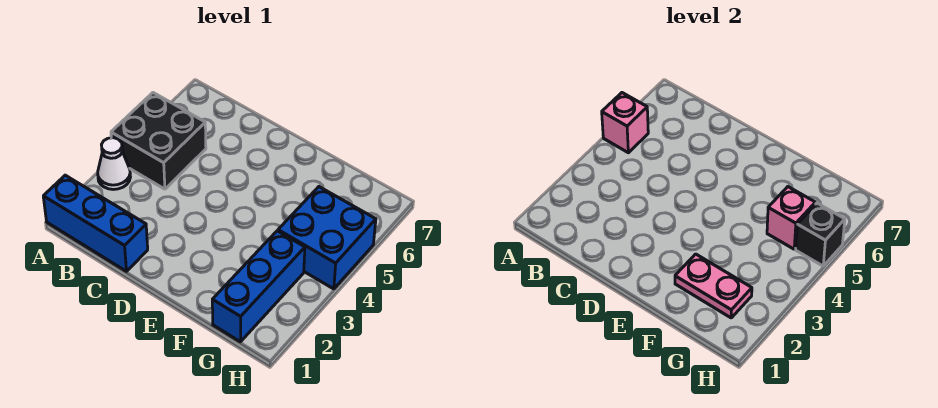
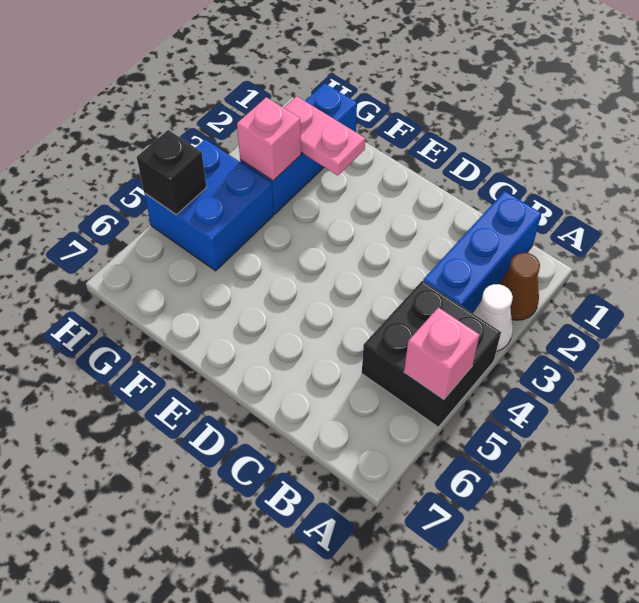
blue brick A1:C1 level 1 -> blue brick B1:B3 level 1
none -> brown cone A2 level 1
pink brick G5 level 2 -> pink brick G3 level 2

